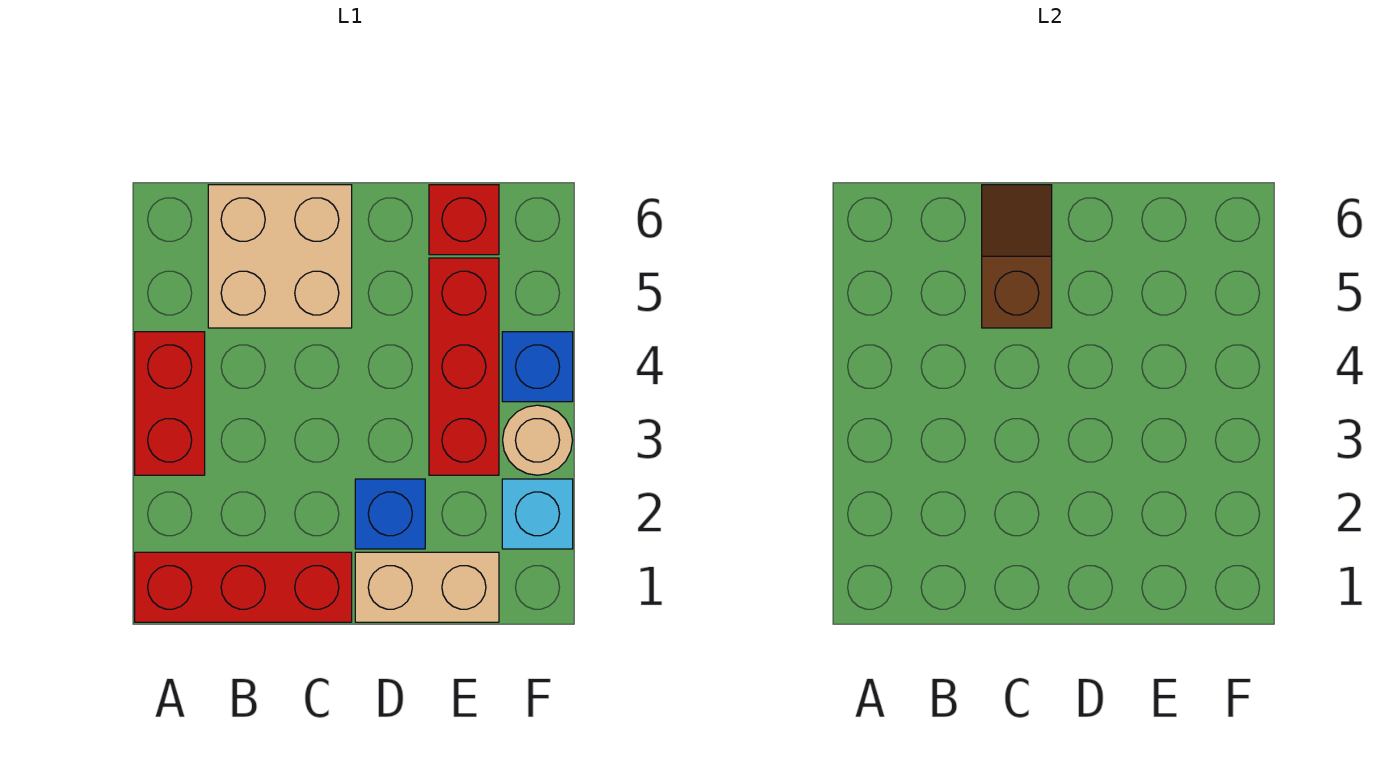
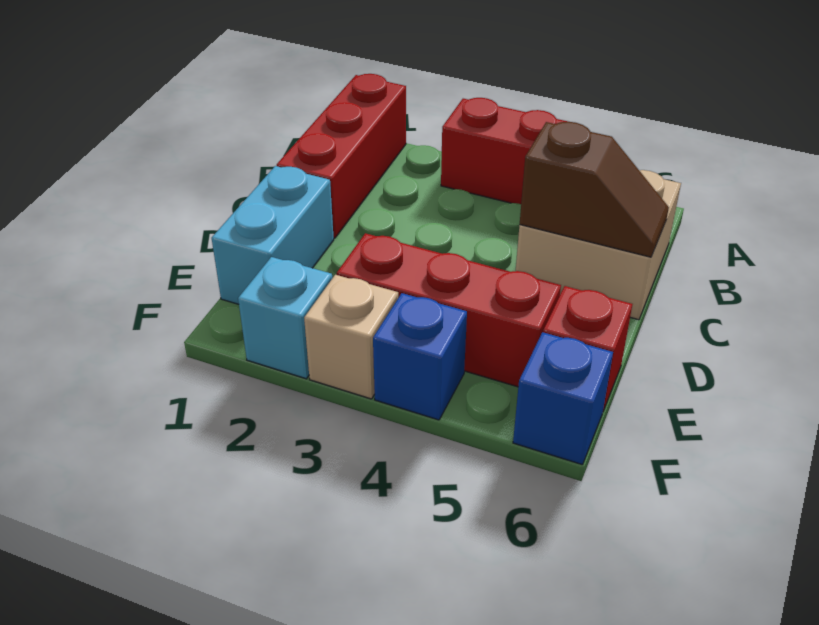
tan brick D1:E1 level 1 -> cyan brick D1:E1 level 1
blue brick D2 level 1 -> blue brick F6 level 1
tan round brick F3 level 1 -> tan brick F3 level 1

